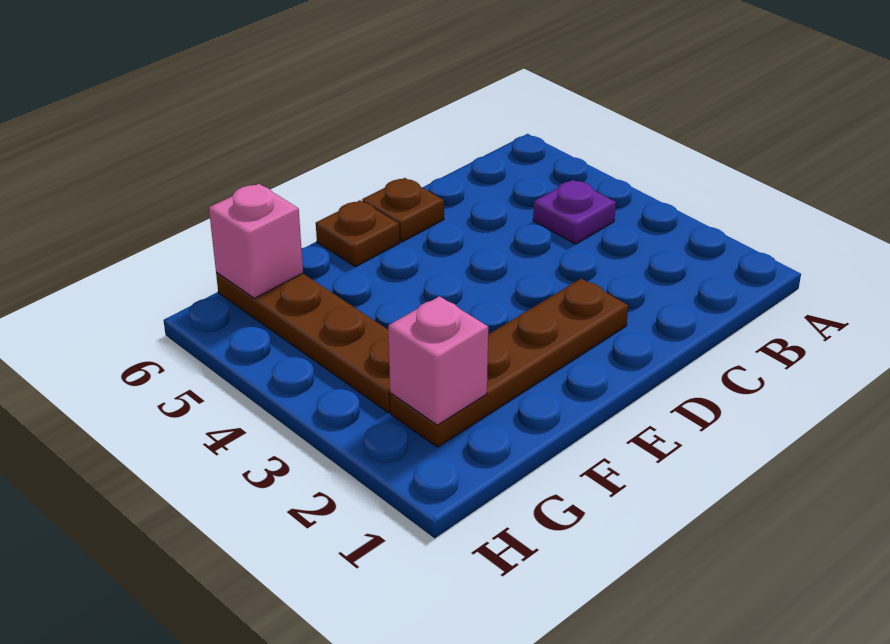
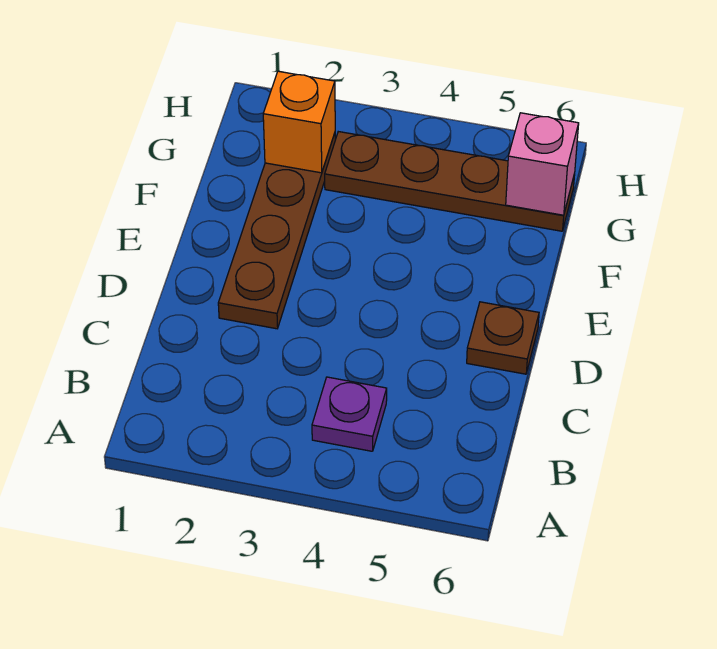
brown plate E6 level 1 -> none
pink brick G2 level 2 -> orange brick G2 level 2

